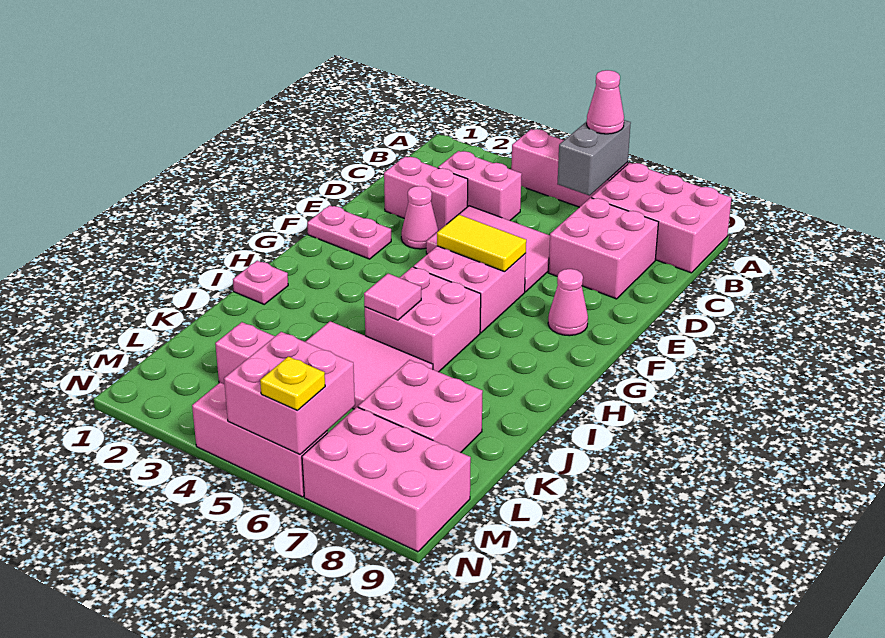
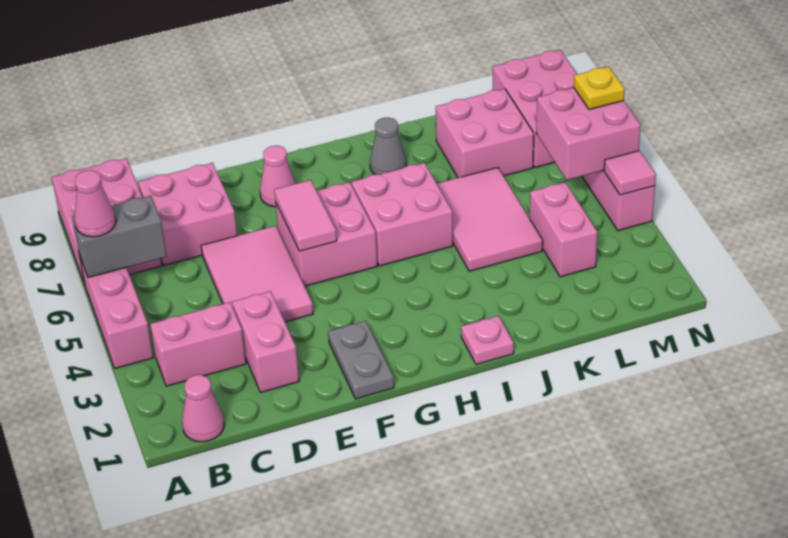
pink brick C3:C4 level 1 -> pink brick B3:C3 level 1
pink cone E3 level 1 -> pink cone B1 level 1
pink plate F1:F2 level 1 -> grey plate F1:F2 level 1
yellow tile F5:F6 level 2 -> pink tile F5:F6 level 2
pink tile I5 level 2 -> pink tile N4 level 2
none -> grey cone I8 level 1

